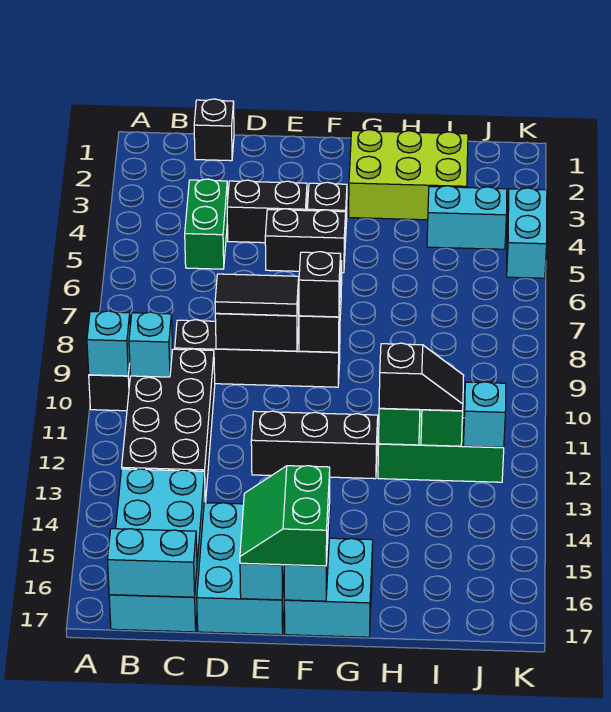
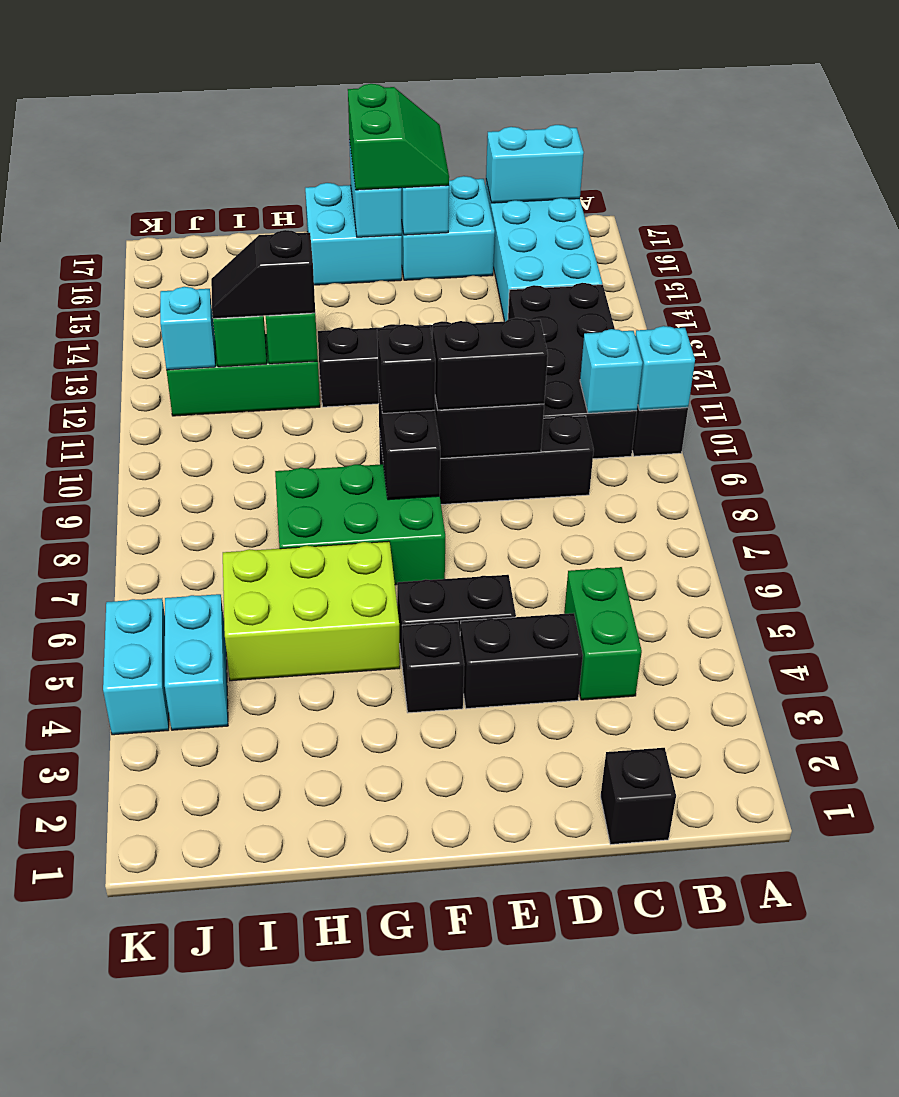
black tile D9:E9 level 3 -> black brick D9:E9 level 3
cyan brick D15:E17 level 1 -> cyan brick D16:E17 level 1
none -> green brick F7:H8 level 1
lime brick G2:I3 level 1 -> lime brick G5:I6 level 1
cyan brick I4:J4 level 1 -> cyan brick J4:J5 level 1

